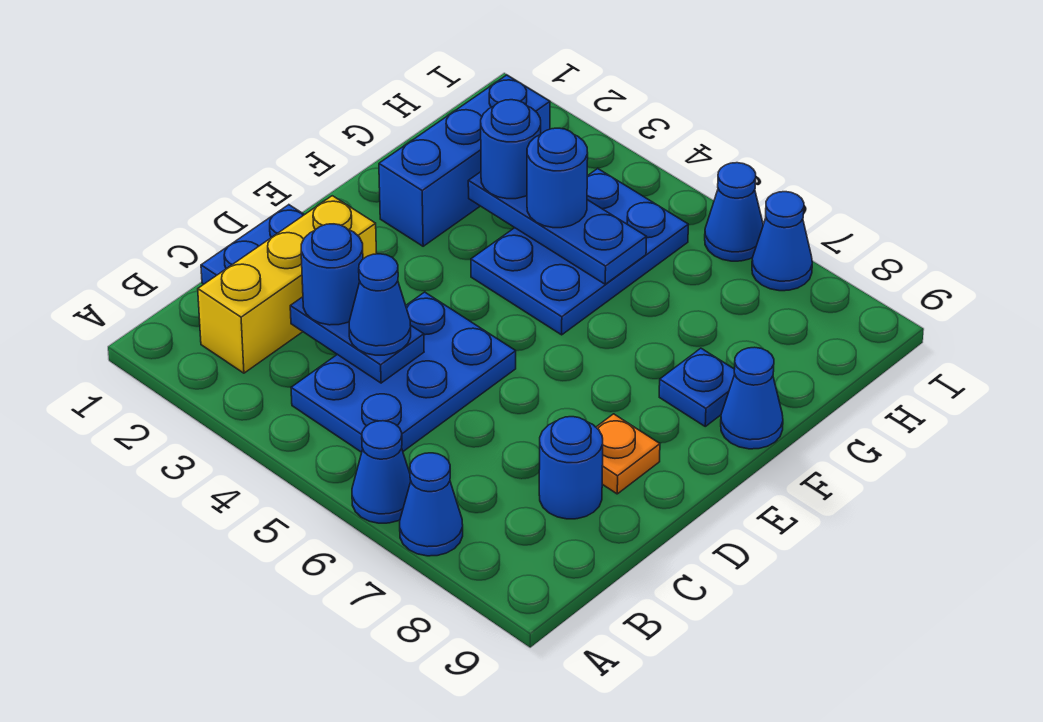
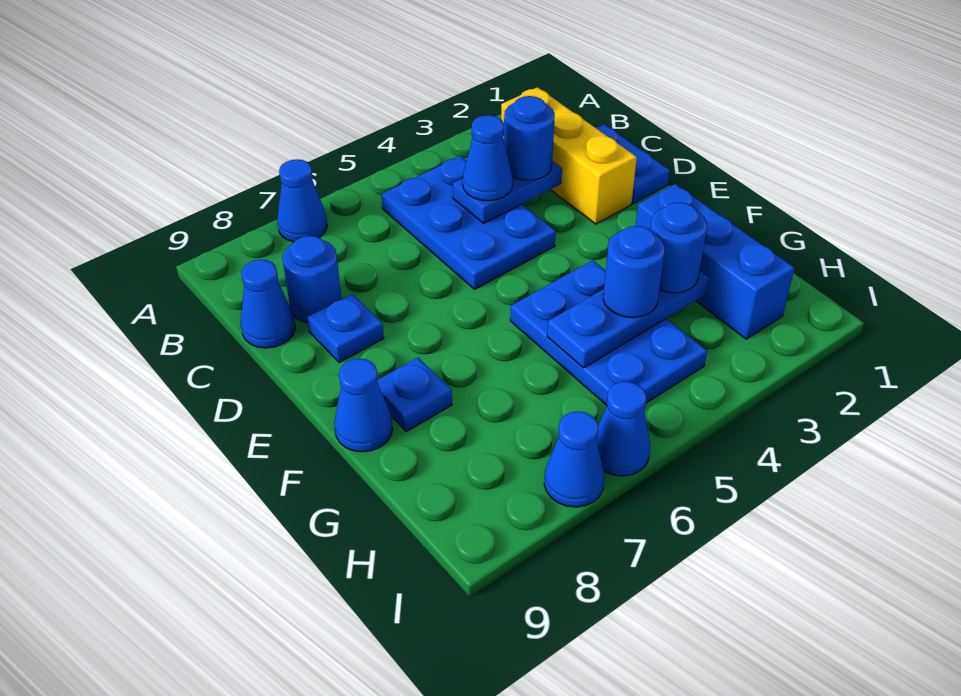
blue cone A6 level 1 -> blue cone C9 level 1
orange plate D8 level 1 -> blue plate D8 level 1

